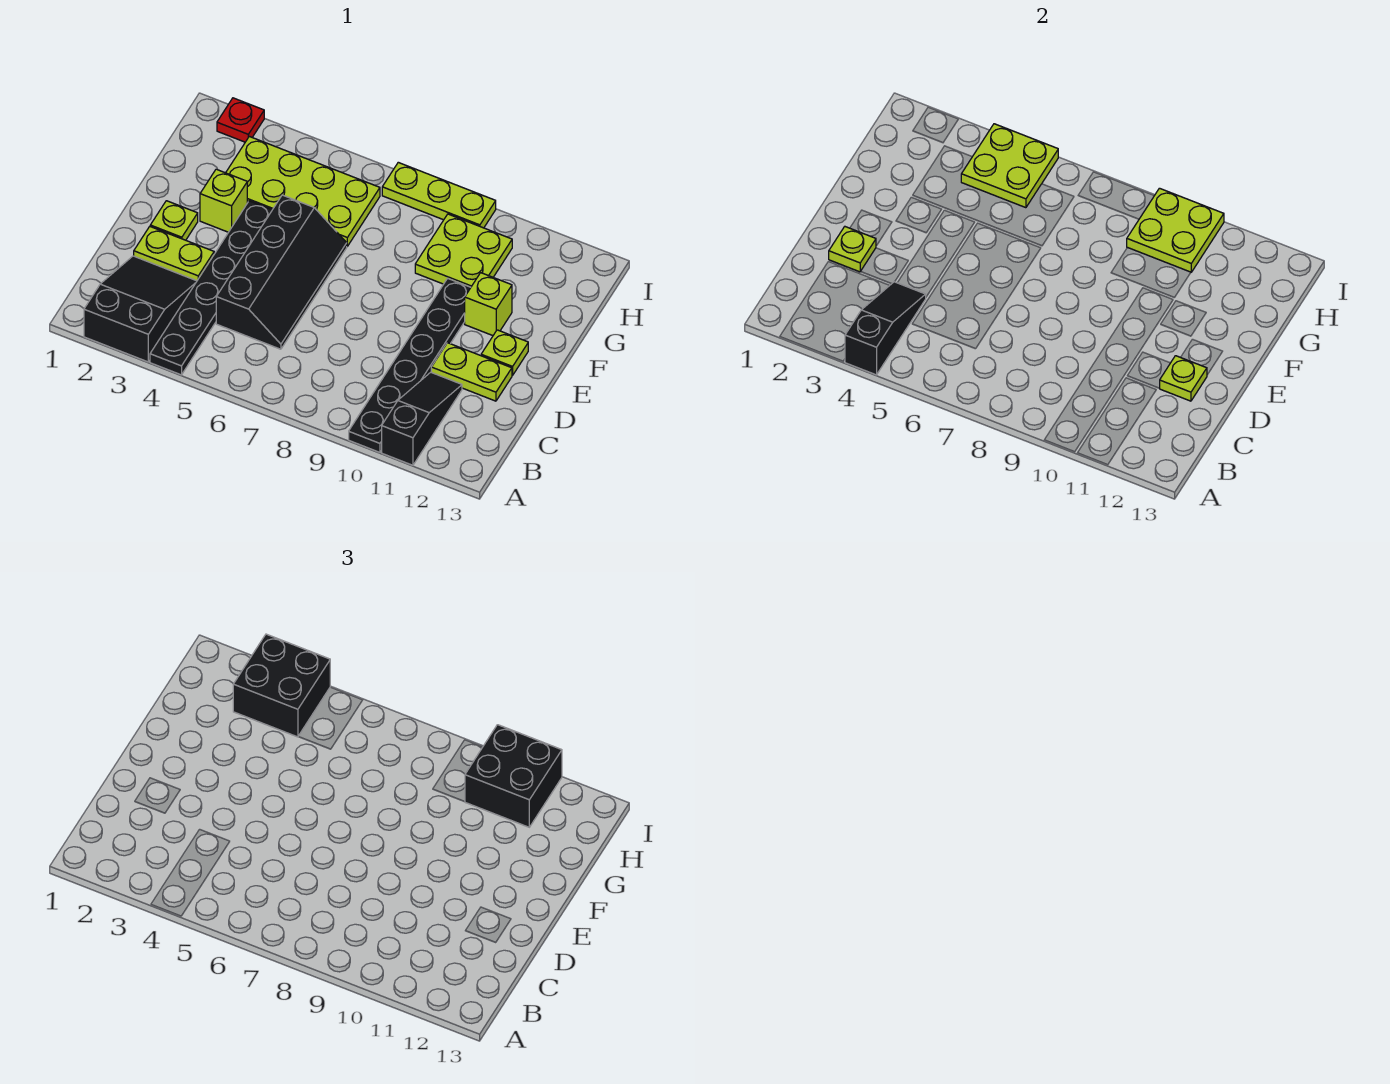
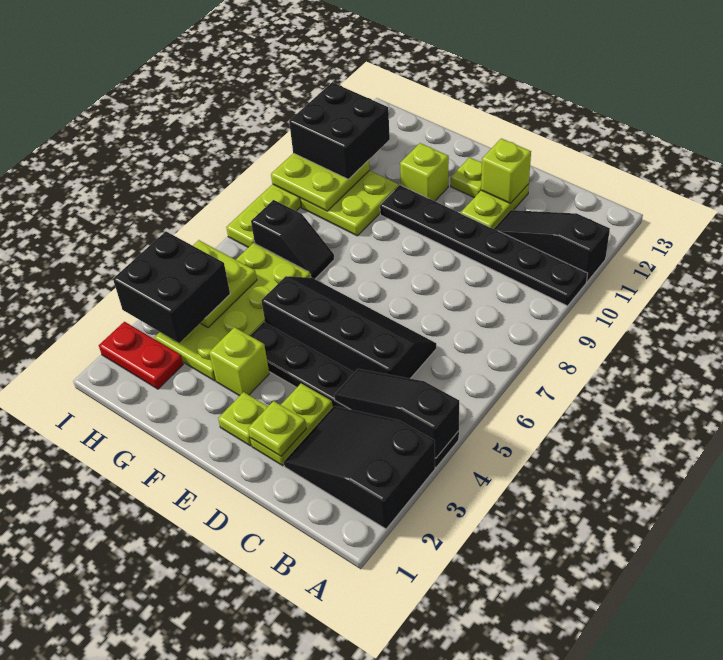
lime plate D12 level 2 -> lime brick D12 level 2
none -> black slope G7:H7 level 1 top H
red plate I2 level 1 -> red plate H2:I2 level 1

